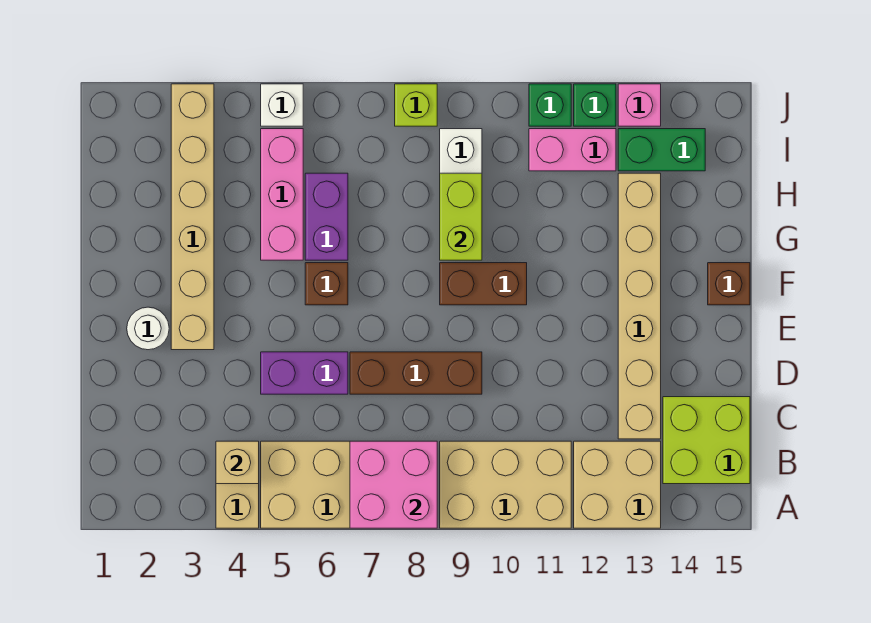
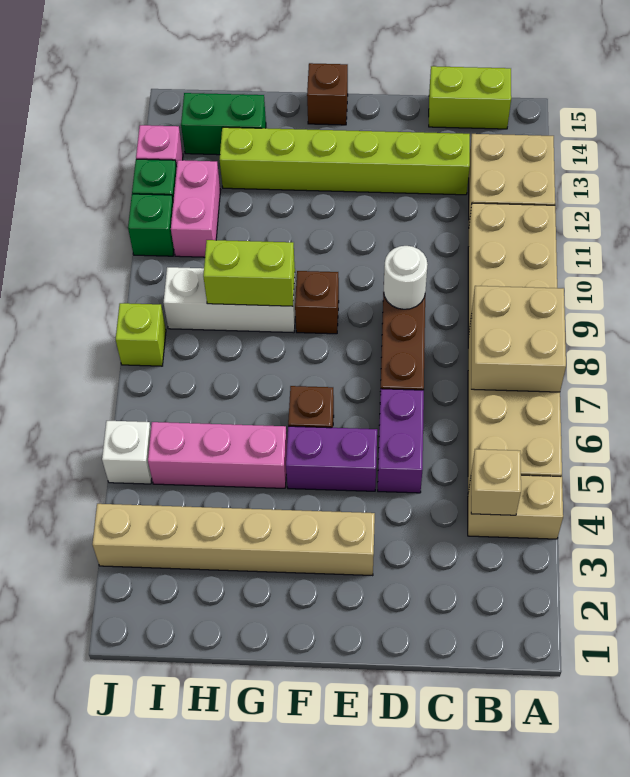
pink brick A7:B8 level 2 -> tan brick A7:B8 level 2
lime brick B14:C15 level 1 -> lime brick B15:C15 level 1
tan brick C13:H13 level 1 -> lime brick C13:H13 level 1
white round brick E2 level 1 -> white round brick D9 level 2
brown brick F9:F10 level 1 -> brown brick F9 level 1
purple brick G6:H6 level 1 -> purple brick E5:F5 level 1
green brick I13:I14 level 1 -> green brick H14:I14 level 1

